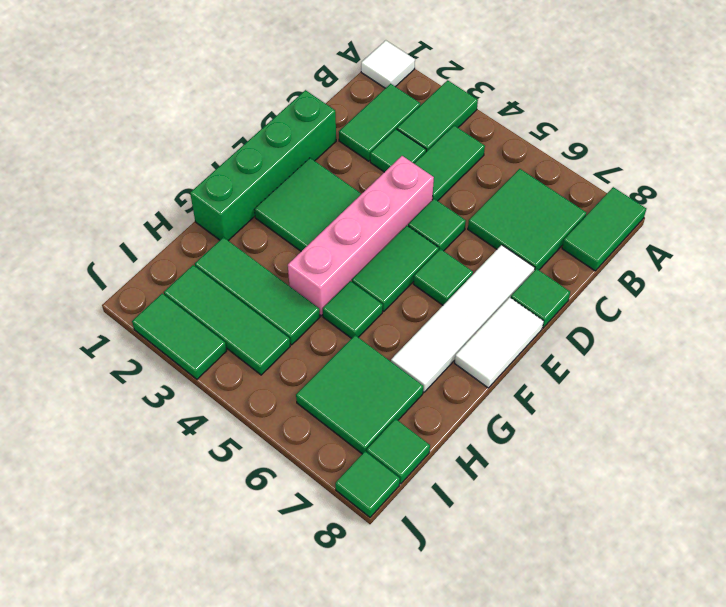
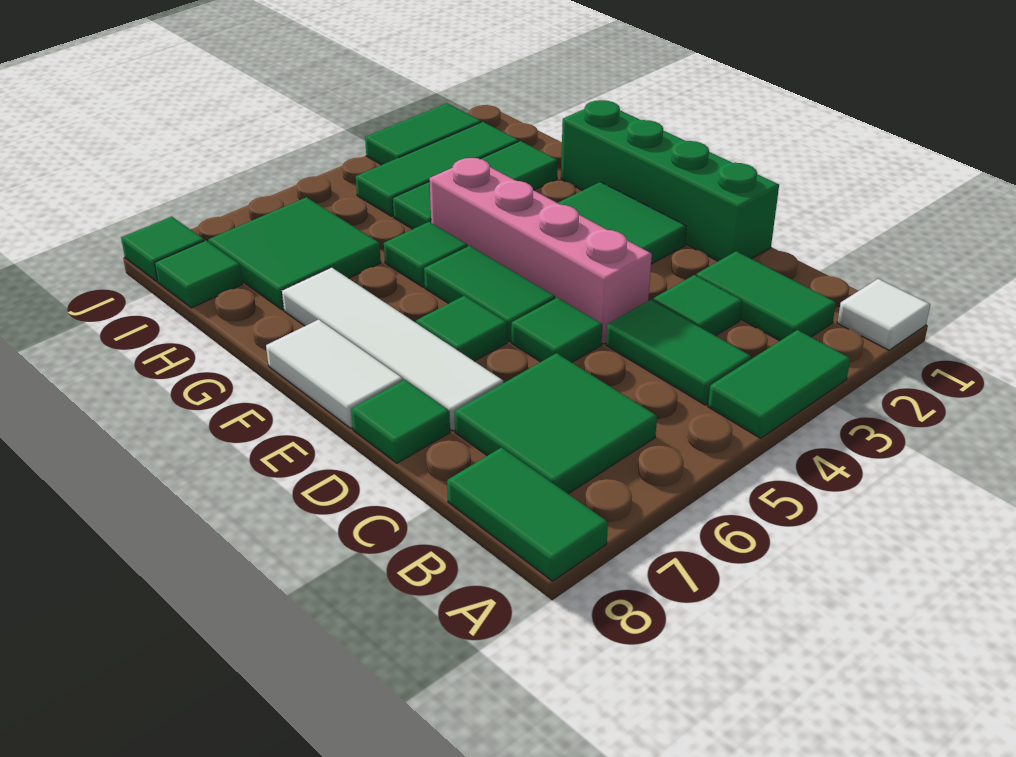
green tile A3:B3 level 1 -> green tile A3:A4 level 1

